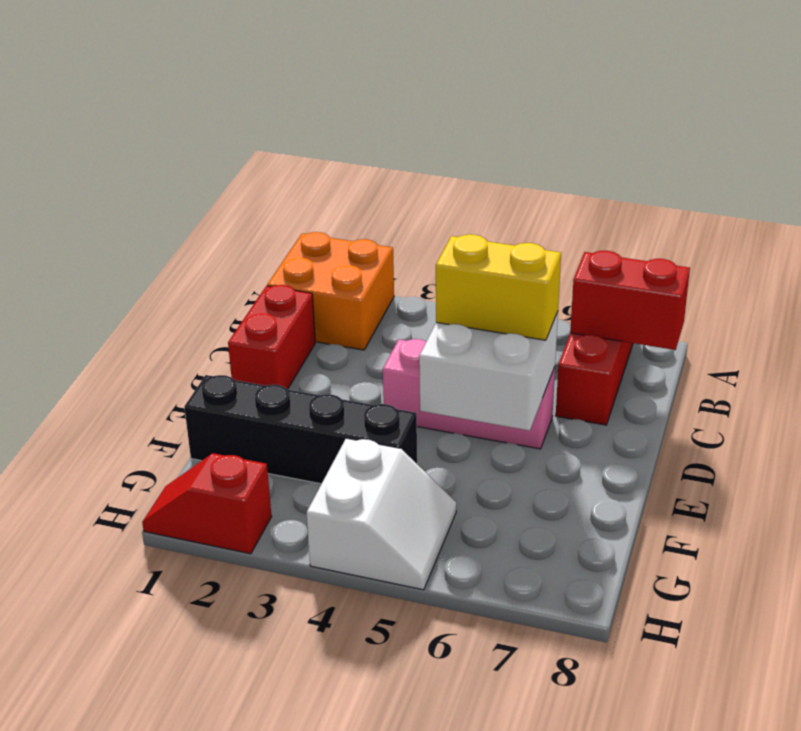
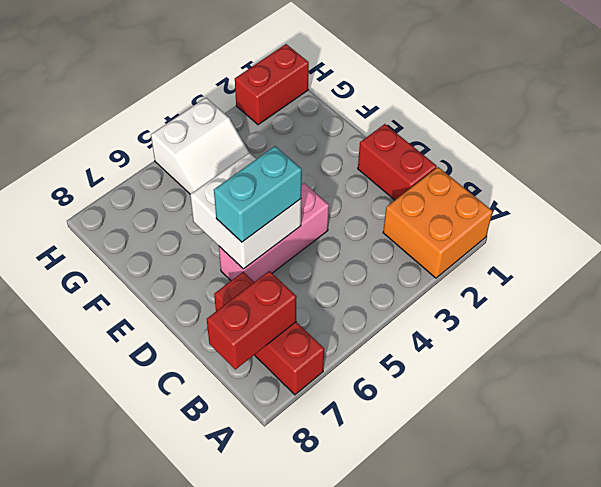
yellow brick D5:D6 level 3 -> cyan brick D5:D6 level 3
black brick F1:F4 level 1 -> none
white slope G4:H5 level 1 top 4 -> white slope G4:H5 level 1 top H
red slope H1:H2 level 1 top 2 -> red brick H1:H2 level 1

